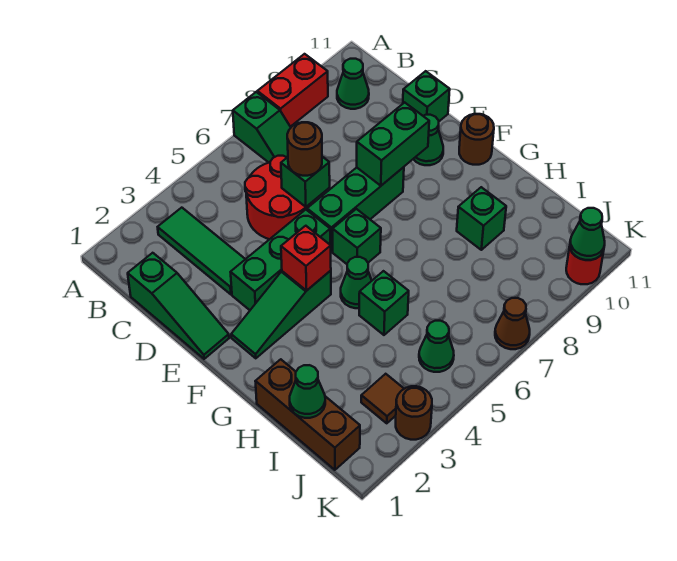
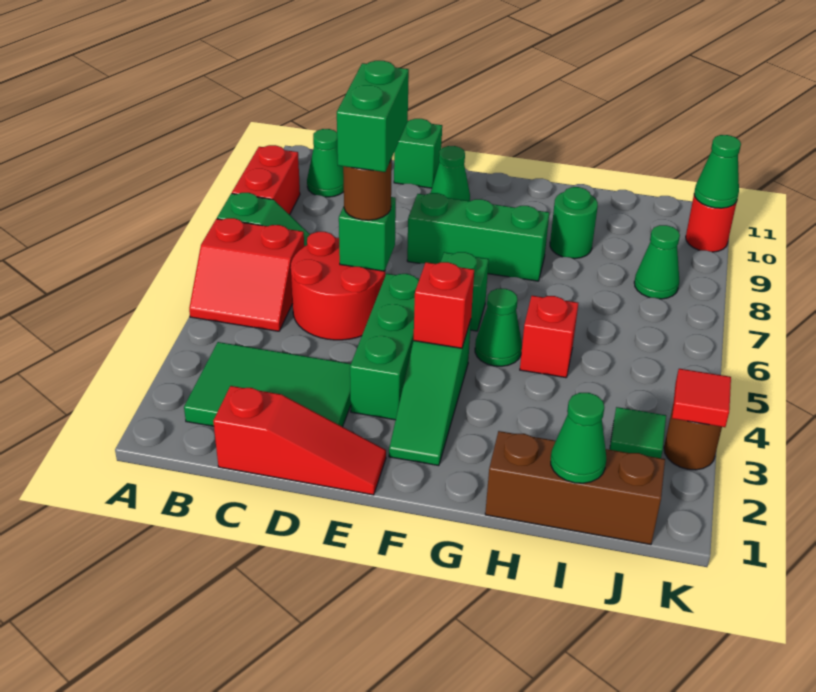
none -> red slope A5:B6 level 1 top 6
green tile B3:D3 level 1 -> green tile B2:D3 level 1
green slope C1:E1 level 1 top C -> red slope C1:E1 level 1 top C
green brick E6:E8 level 1 -> green brick E8:G8 level 1
green brick E8:E9 level 2 -> green brick D6:D7 level 4
brown round brick F11 level 1 -> none
green brick H5 level 1 -> red brick H5 level 1
green brick H9 level 1 -> green round brick H9 level 1
brown tile J3 level 1 -> green tile J3 level 1
green cone J5 level 1 -> green cone J8 level 1
none -> red tile K3 level 2
brown cone K7 level 1 -> none

